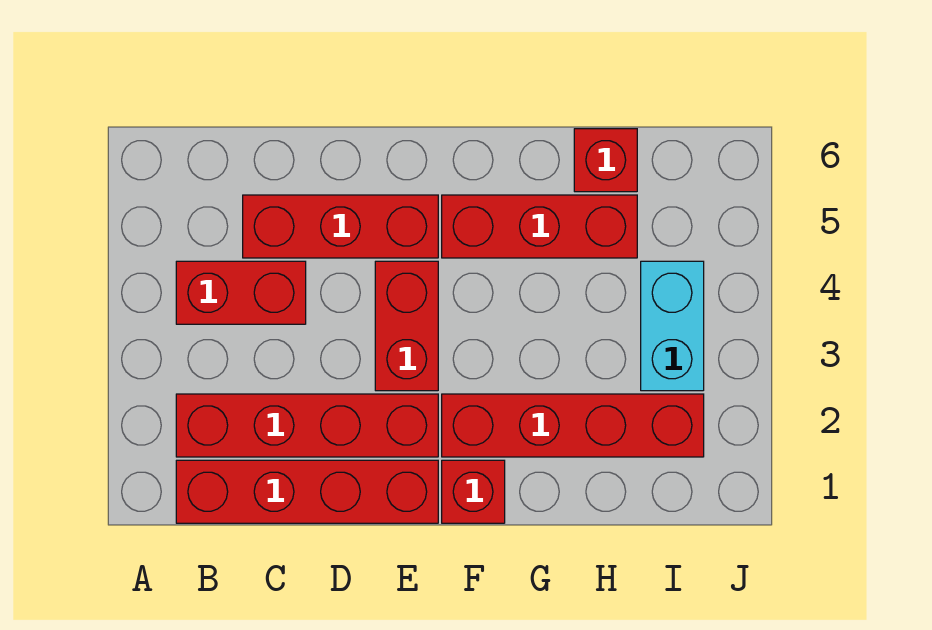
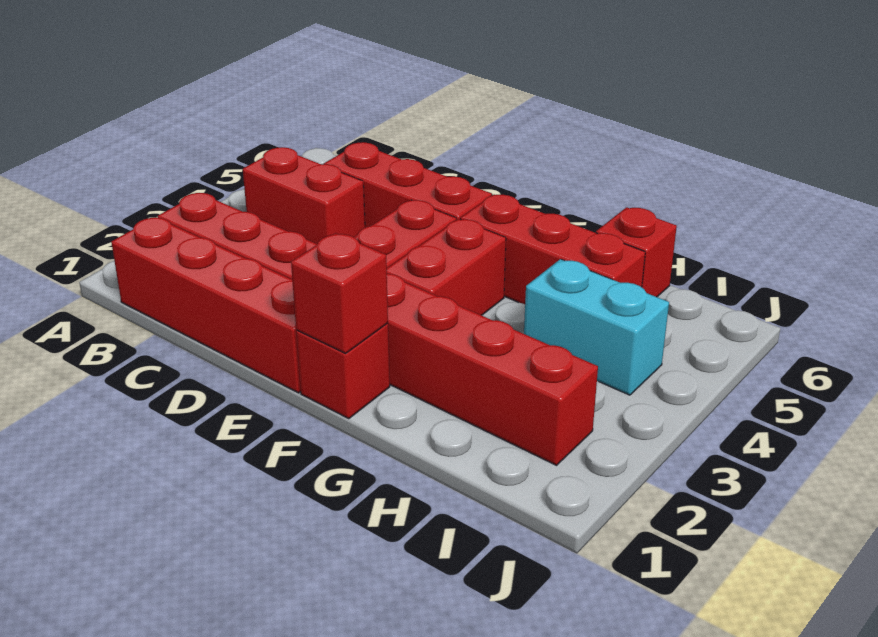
none -> red brick F1 level 2
none -> red brick F3:F4 level 1
cyan brick I3:I4 level 1 -> cyan brick H4:I4 level 1

